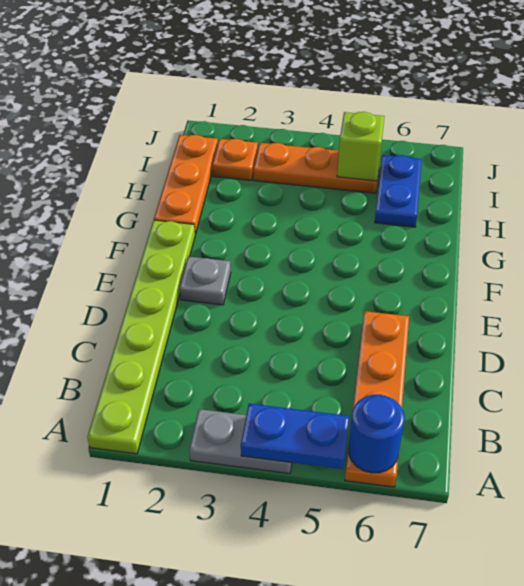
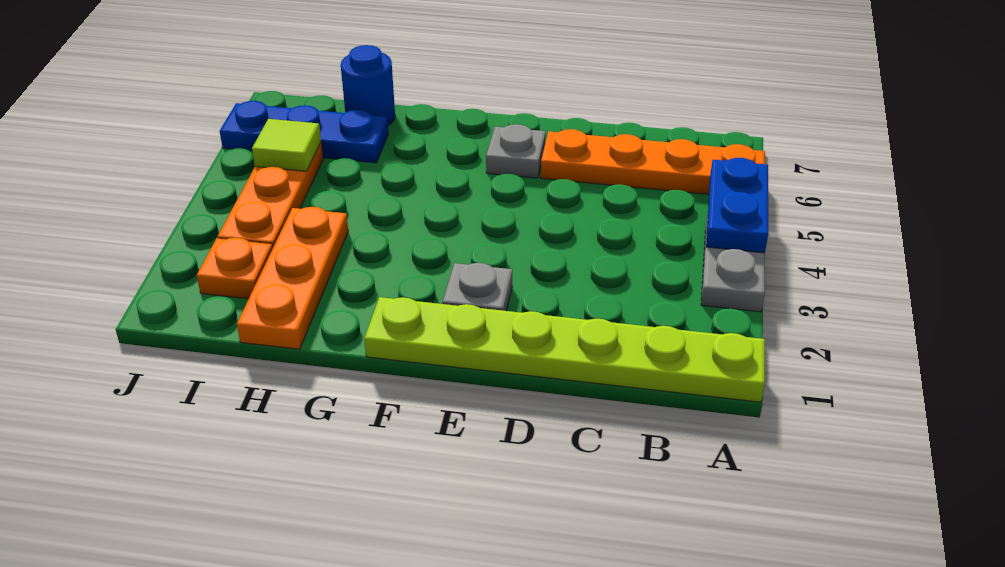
blue round brick A6 level 2 -> blue round brick H7 level 1
none -> grey plate E6 level 1
orange plate G1:I1 level 1 -> orange plate H1:H3 level 1
blue plate H6:I6 level 1 -> blue plate H6:J6 level 1
lime brick I5 level 2 -> lime tile I5 level 2

